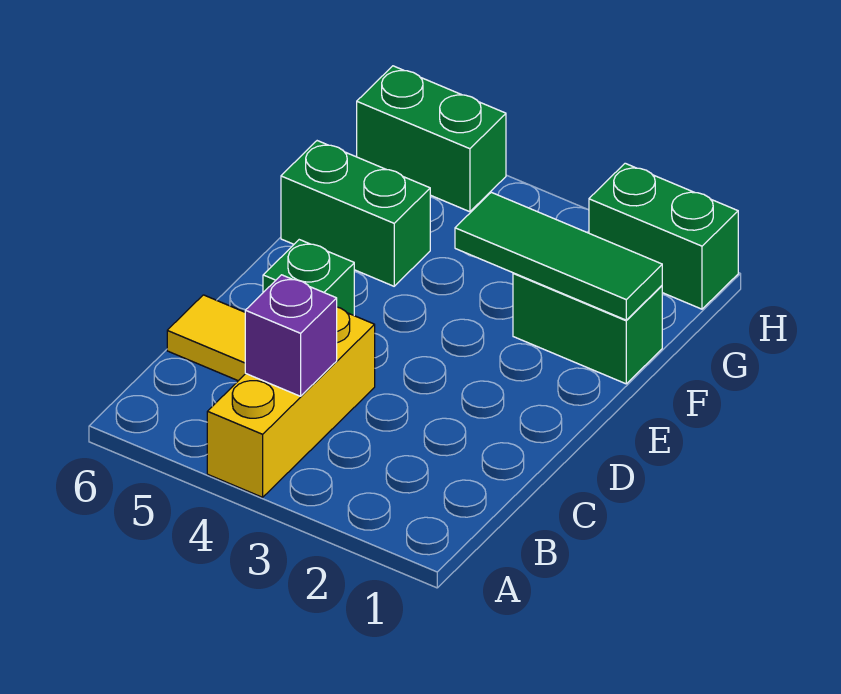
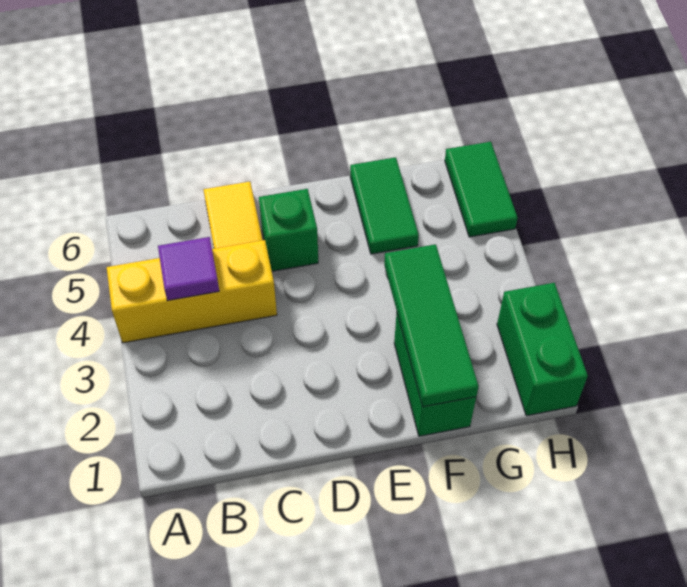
purple brick B4 level 2 -> purple tile B4 level 2
green brick F5:F6 level 1 -> green tile F5:F6 level 1
green brick H5:H6 level 1 -> green tile H5:H6 level 1

